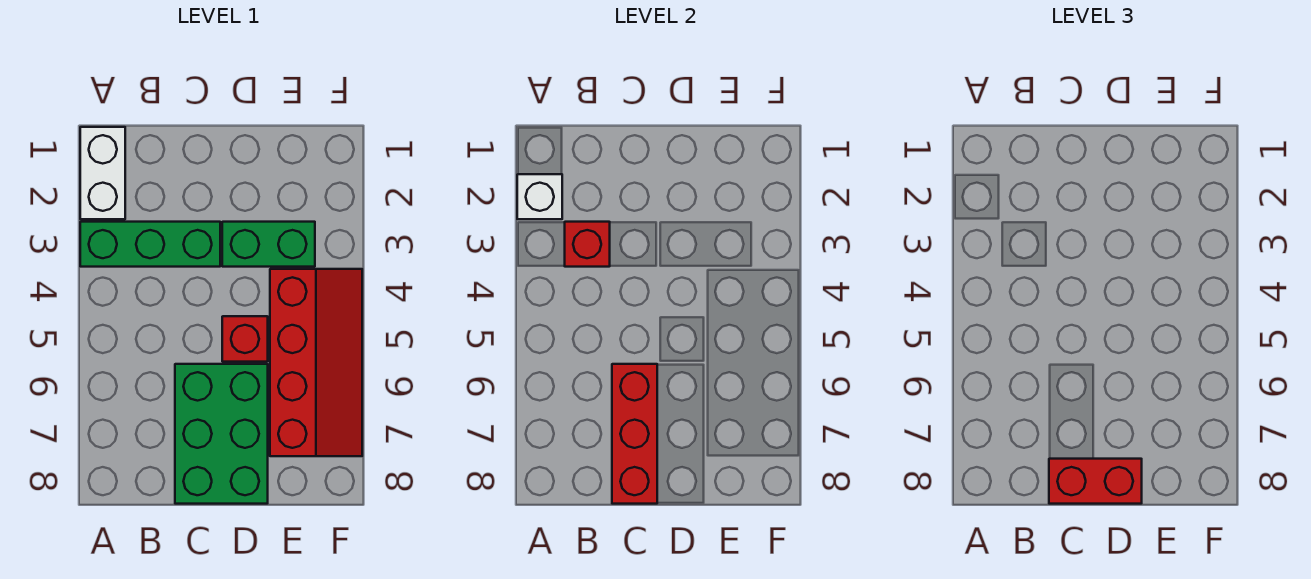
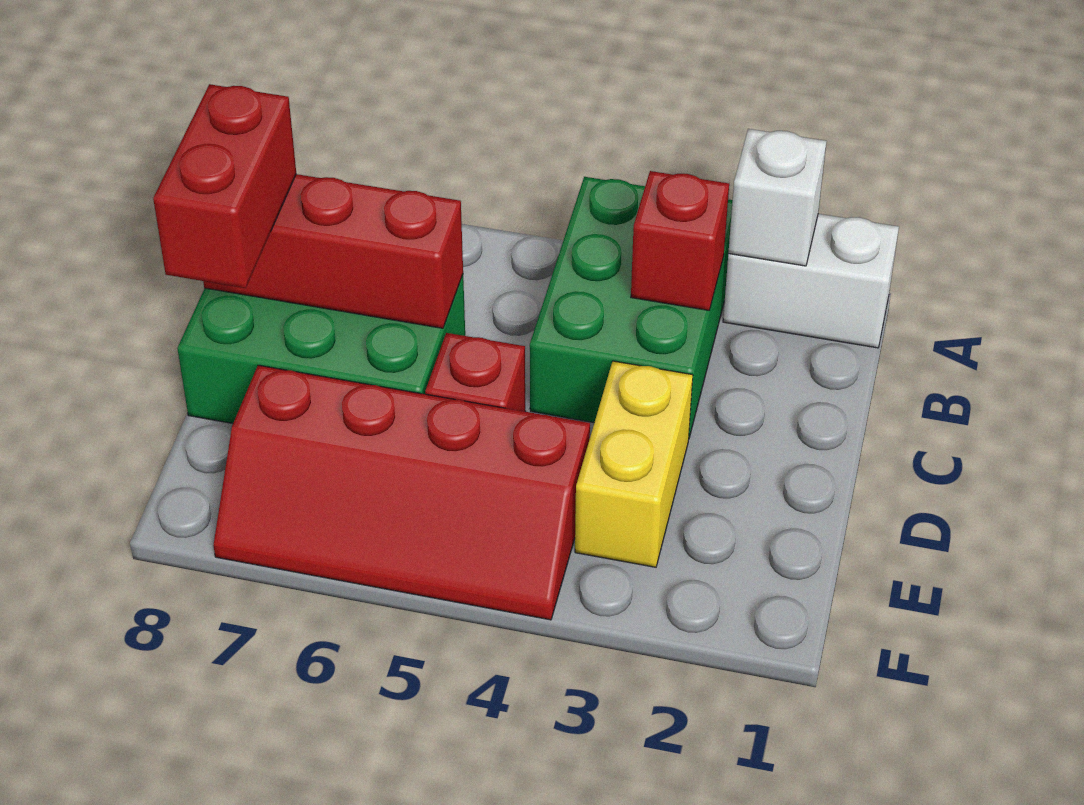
green brick A3:C3 level 1 -> green brick A3:C4 level 1
green brick D3:E3 level 1 -> yellow brick D3:E3 level 1

